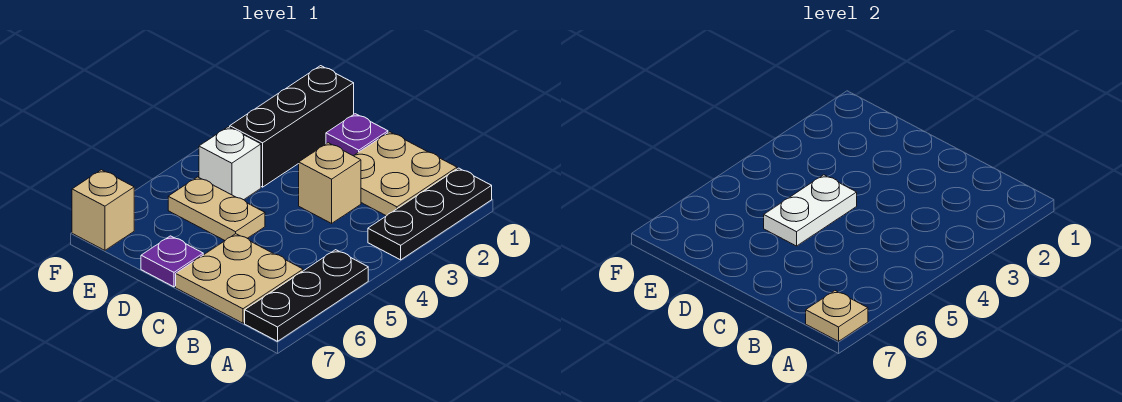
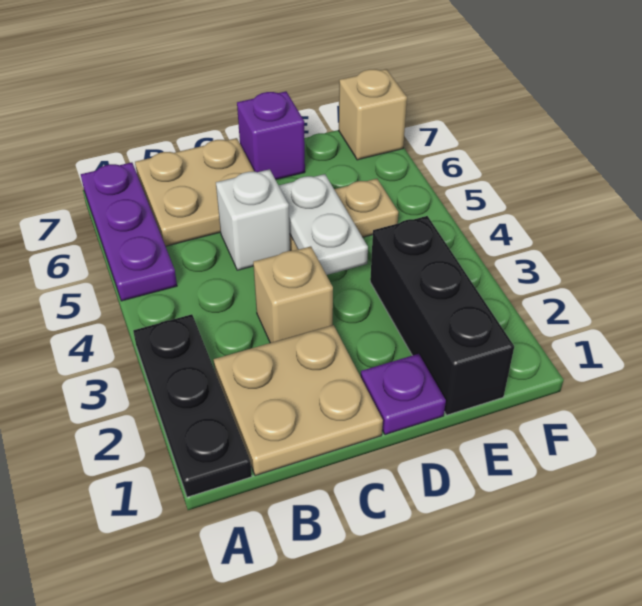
black plate A5:A7 level 1 -> purple plate A5:A7 level 1
tan plate A7 level 2 -> none
purple plate D7 level 1 -> purple brick D7 level 1
white brick E4 level 1 -> white brick C5 level 1

